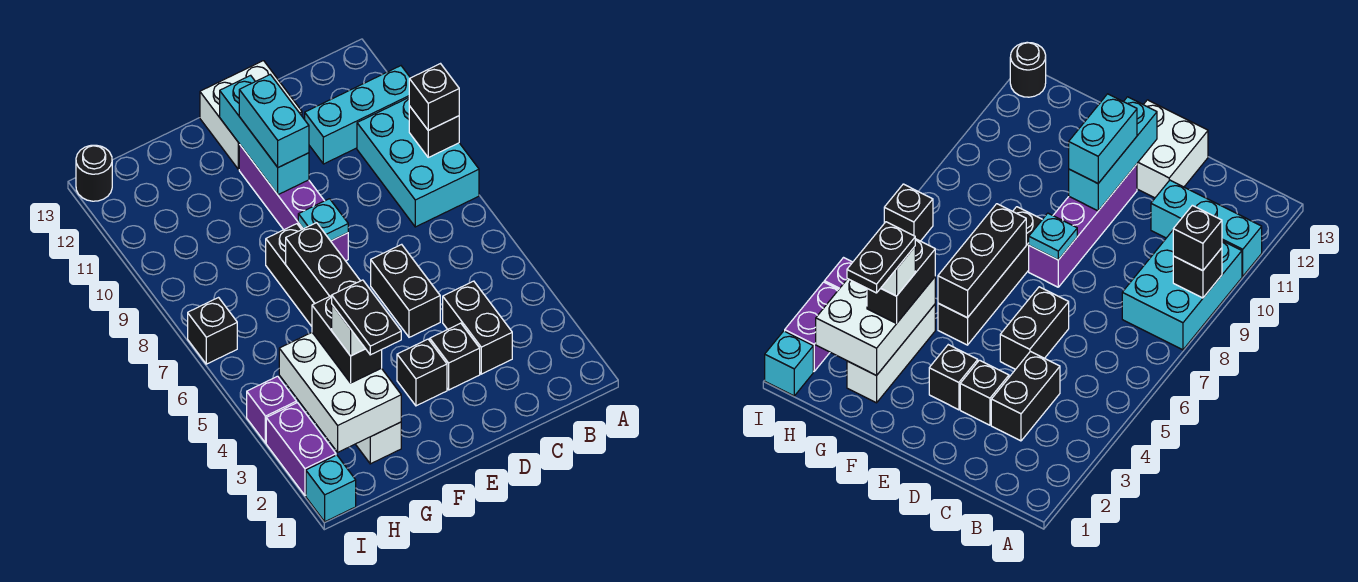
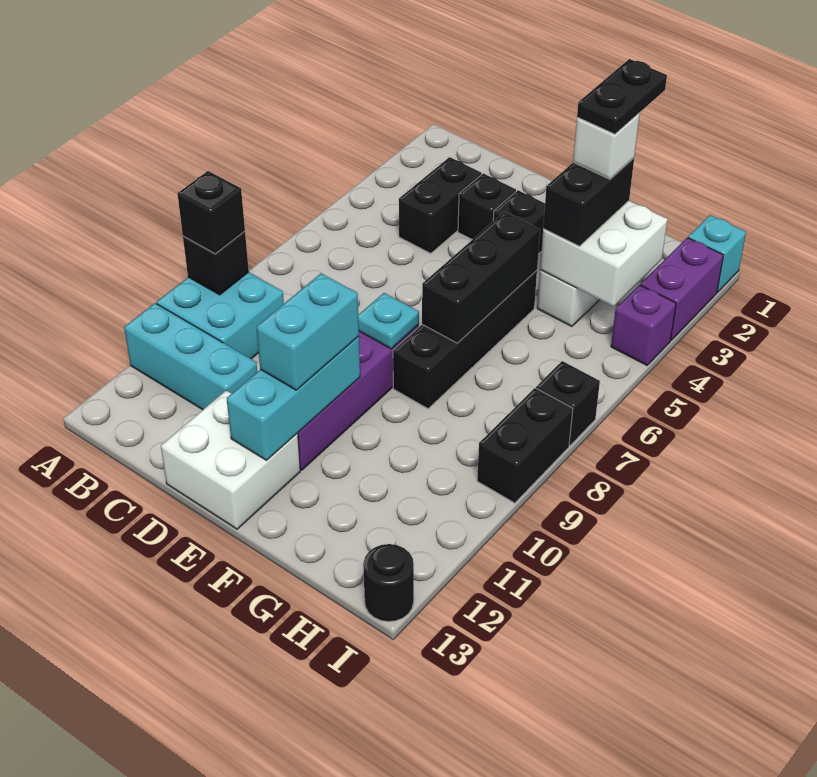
cyan brick A8:B10 level 1 -> cyan brick A9:B10 level 1
black brick D5:D6 level 1 -> black brick I8:I9 level 1
white brick G2:H4 level 2 -> white brick G3:H4 level 2

